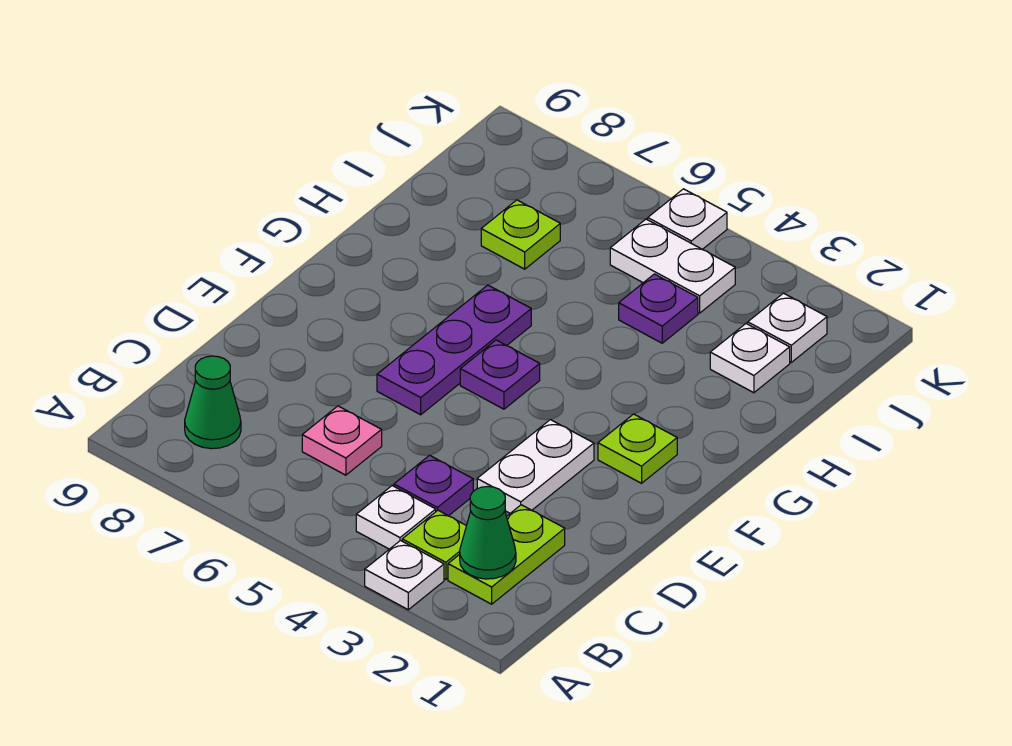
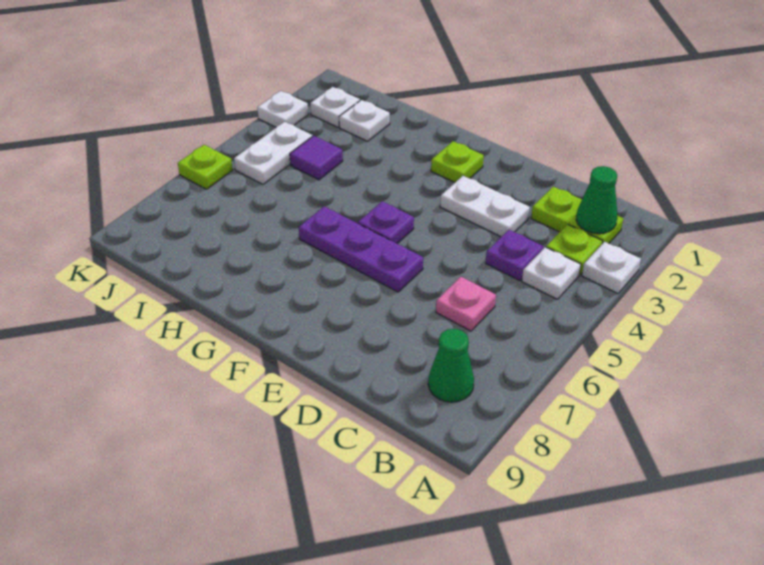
purple plate I4 level 1 -> purple tile I4 level 1
lime plate I7 level 1 -> lime plate K6 level 1
white plate K5 level 1 -> white plate K3 level 1

